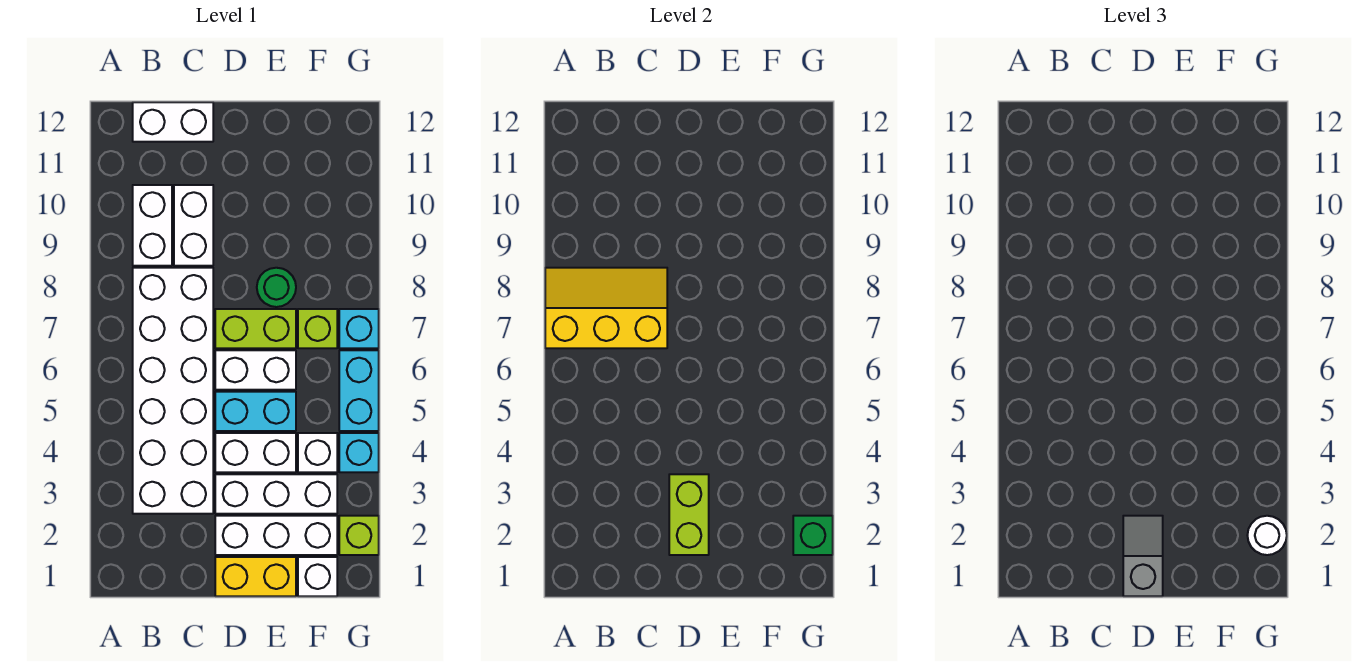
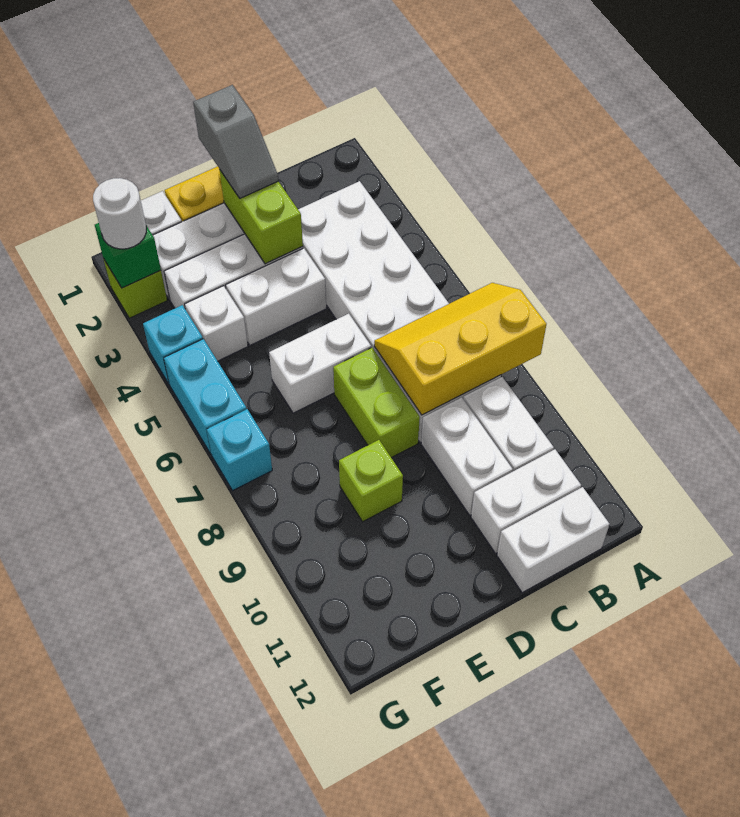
yellow slope A7:C8 level 2 top 7 -> yellow slope A7:C8 level 2 top 8
none -> white brick B11:C11 level 1
cyan brick D5:E5 level 1 -> none
lime brick D7:E7 level 1 -> lime brick D7:D8 level 1
green round brick E8 level 1 -> none
lime brick F7 level 1 -> lime brick E9 level 1

